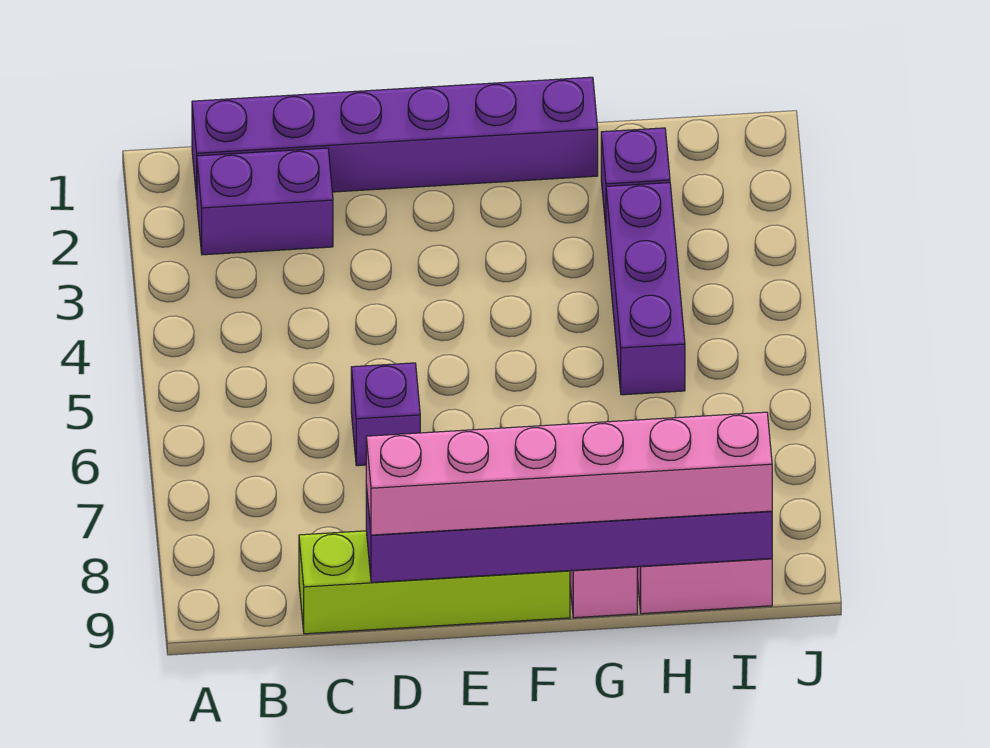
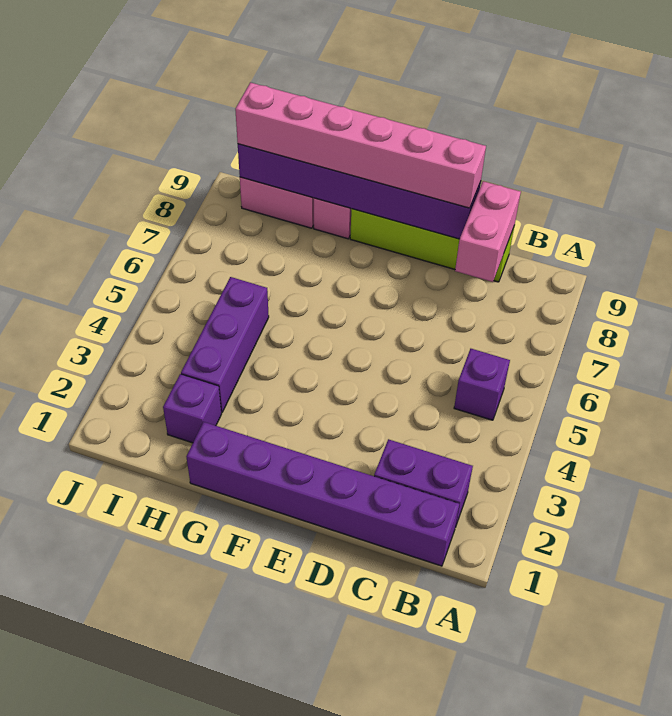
none -> pink brick C8:C9 level 2
purple brick D6 level 1 -> purple brick B5 level 1

